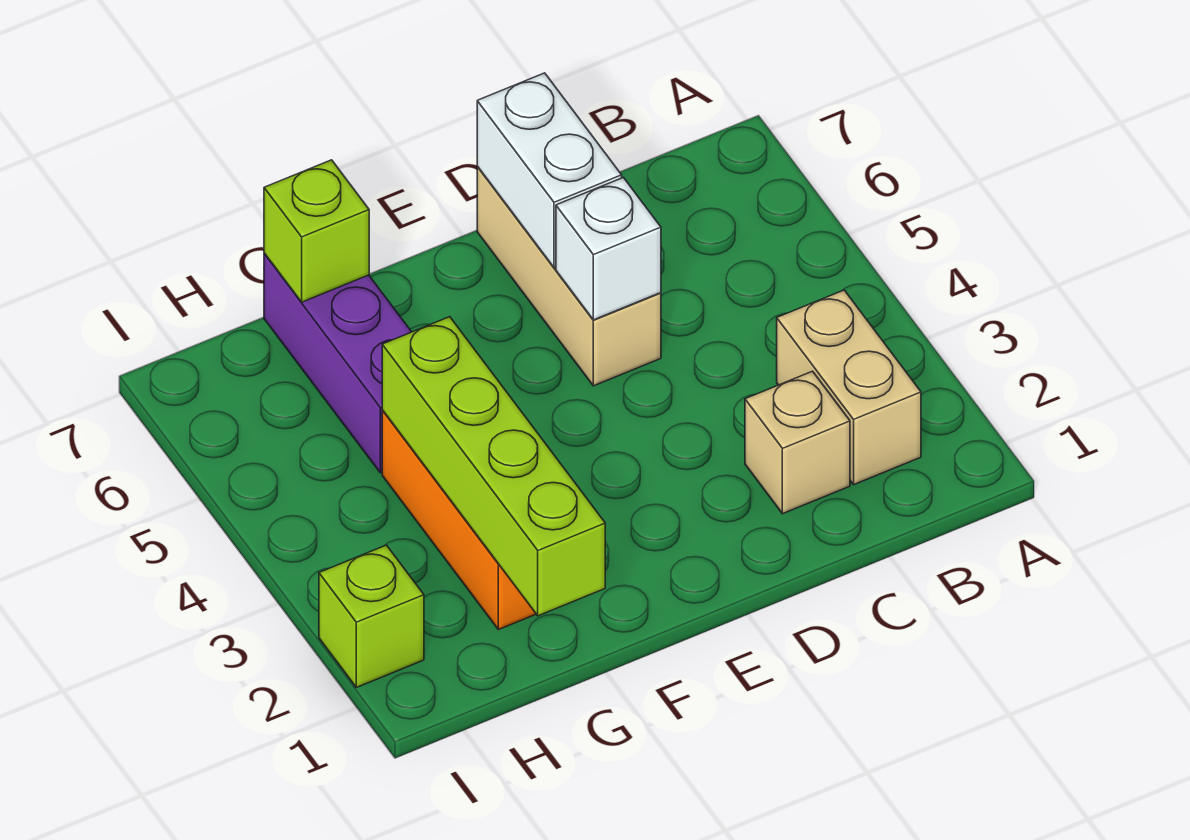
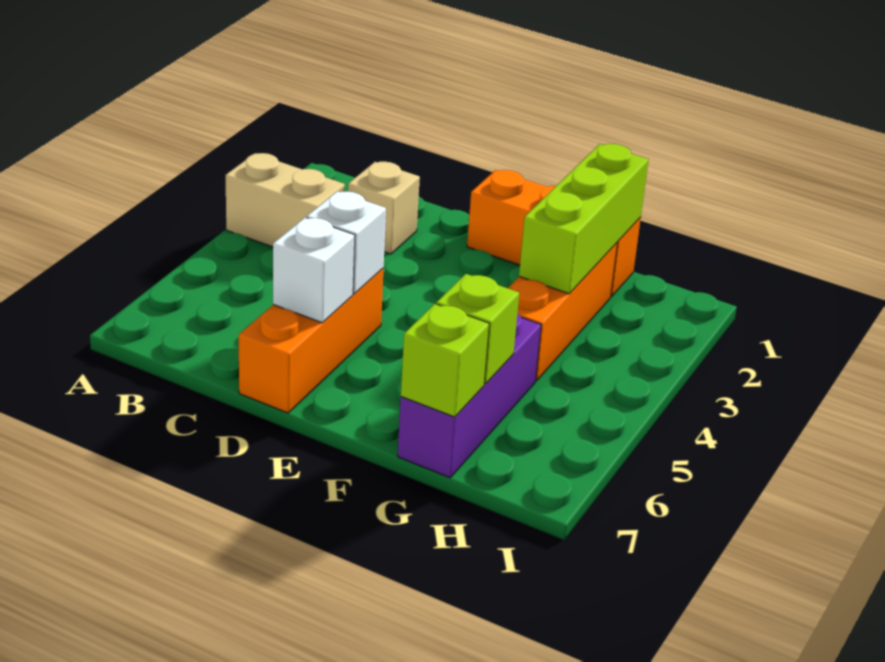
tan brick B2:B3 level 1 -> tan brick A3:B3 level 1
tan brick D5:D7 level 1 -> orange brick D5:D7 level 1
white brick D6:D7 level 2 -> white brick D6 level 2
none -> orange brick E1:G1 level 1
lime brick G1:G4 level 2 -> lime brick G1:G3 level 2
lime brick I2 level 1 -> lime brick G6 level 2

